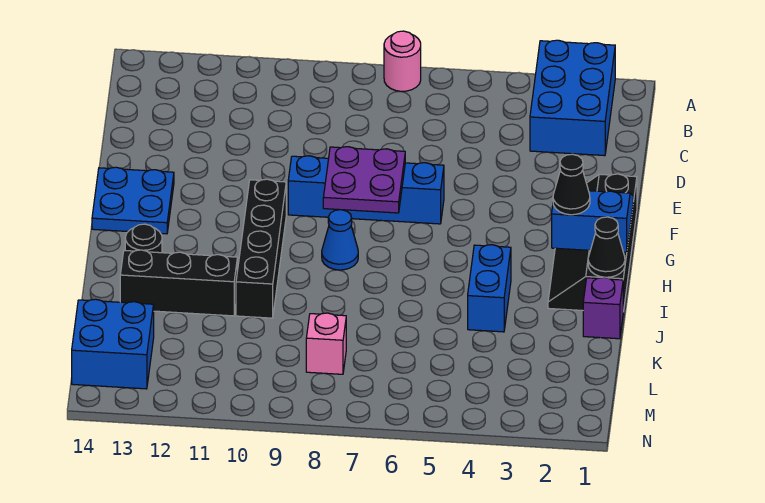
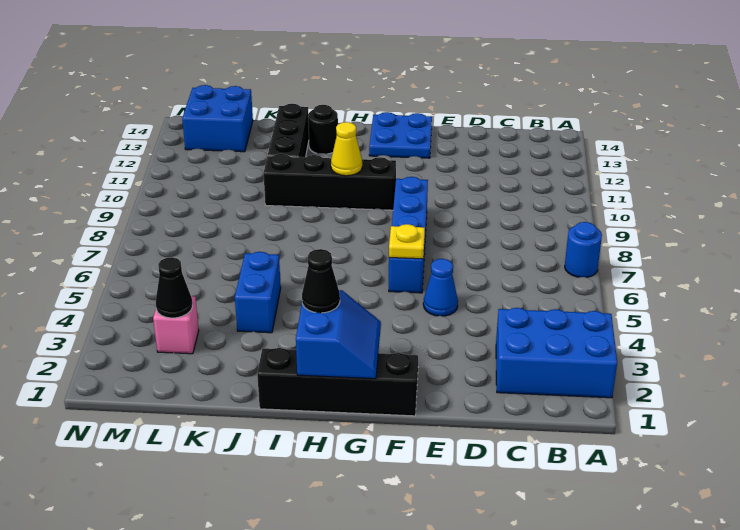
pink round brick A7 level 1 -> blue round brick A7 level 1
none -> yellow plate F6 level 2
purple plate F7:G8 level 2 -> none
blue cone H8 level 1 -> blue cone E5 level 1
none -> yellow cone H10 level 2
black cone I1 level 2 -> black cone L3 level 2
blue brick I4:J4 level 1 -> blue brick J4:J5 level 1
purple brick J1 level 1 -> none
pink brick L8 level 1 -> pink brick L3 level 1

